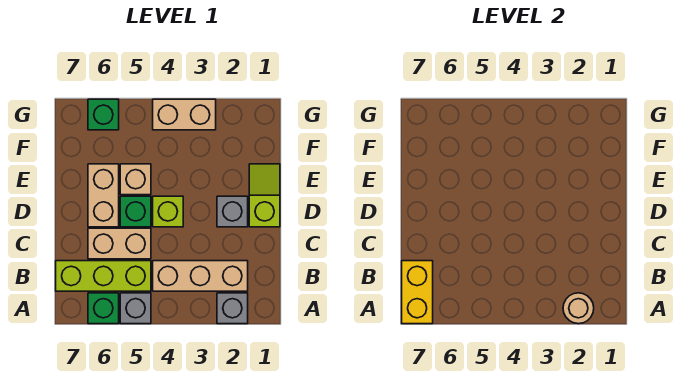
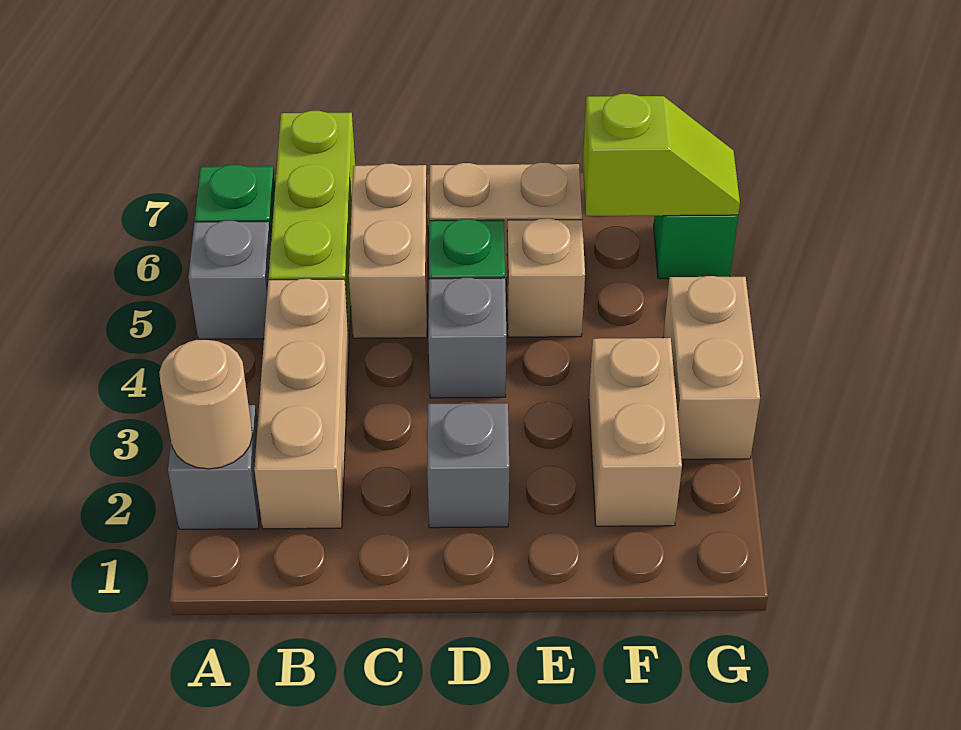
yellow brick A7:B7 level 2 -> none
lime slope D1:E1 level 1 top D -> lime slope F6:G6 level 2 top F
lime brick D4 level 1 -> grey brick D4 level 1
none -> tan brick F2:F3 level 1

